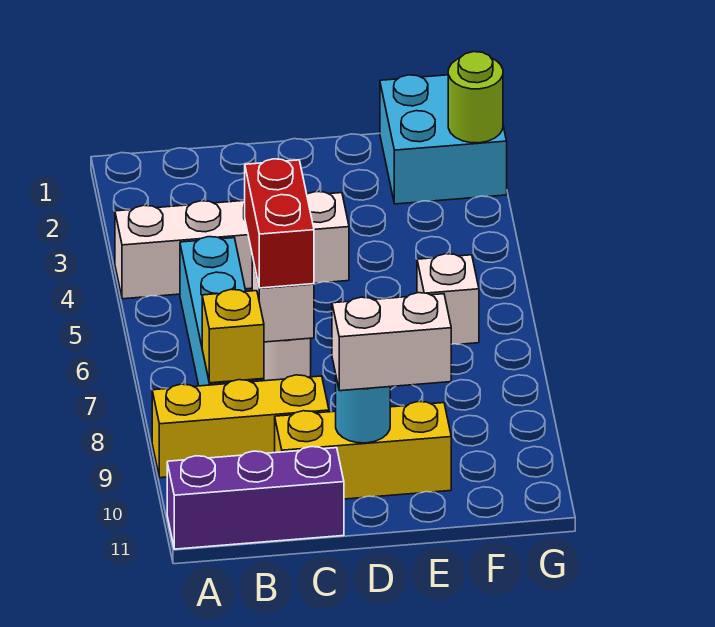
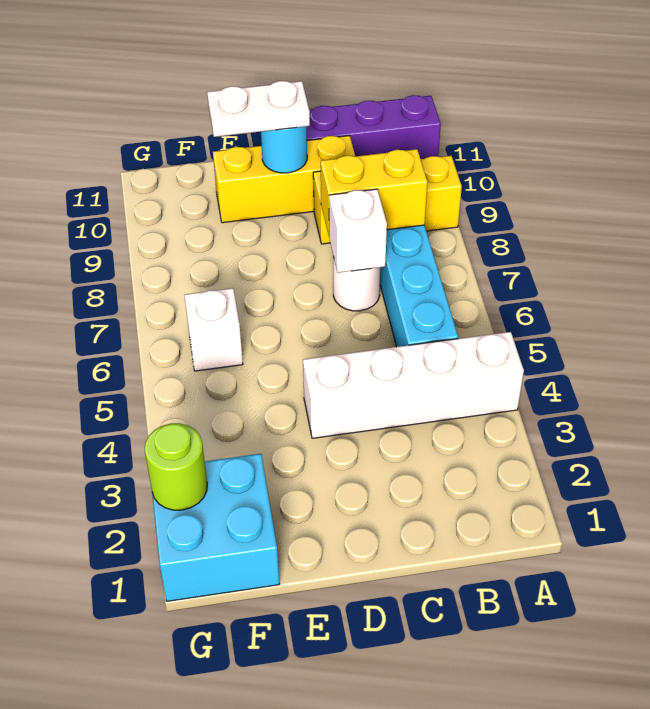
yellow brick B8 level 2 -> yellow brick B8:C8 level 2
red brick C6:C7 level 3 -> none
white brick D10:E10 level 3 -> white plate D10:E10 level 3

